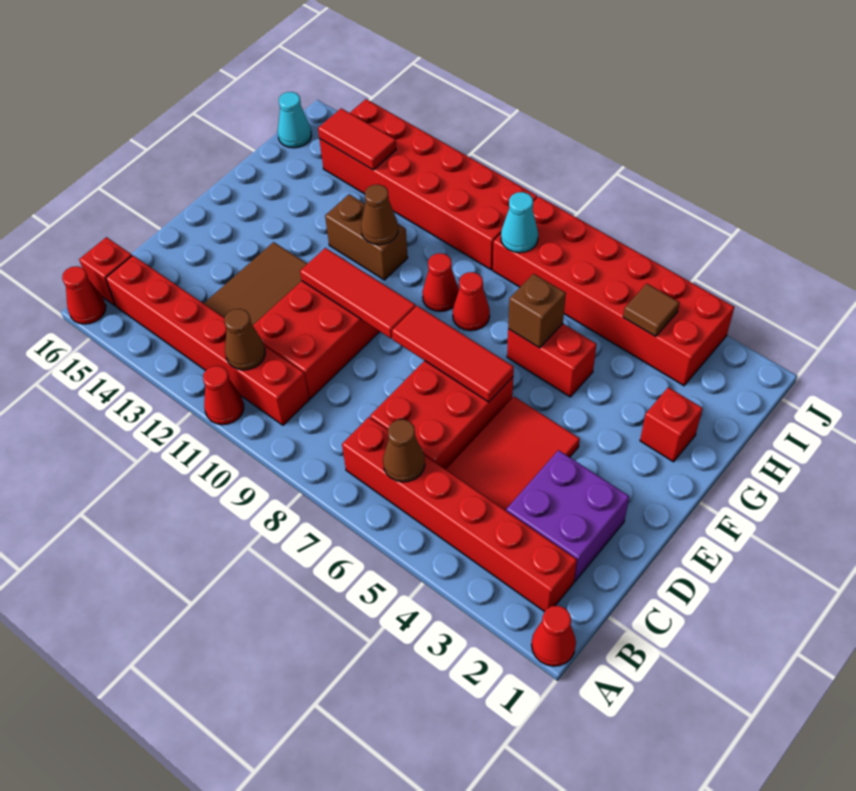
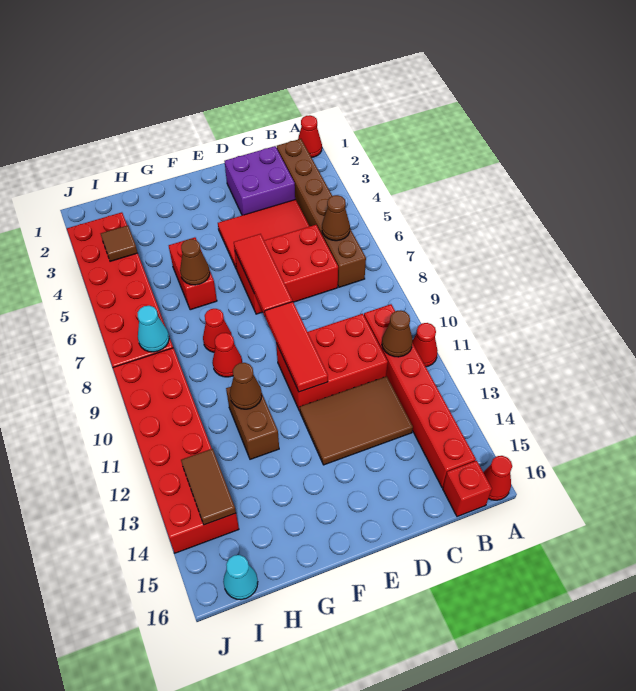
red brick B2:B7 level 1 -> brown brick B2:B7 level 1
red brick G2 level 1 -> none
brown brick G6 level 2 -> brown cone G6 level 2
red tile I13:I14 level 2 -> brown tile I13:I14 level 2

